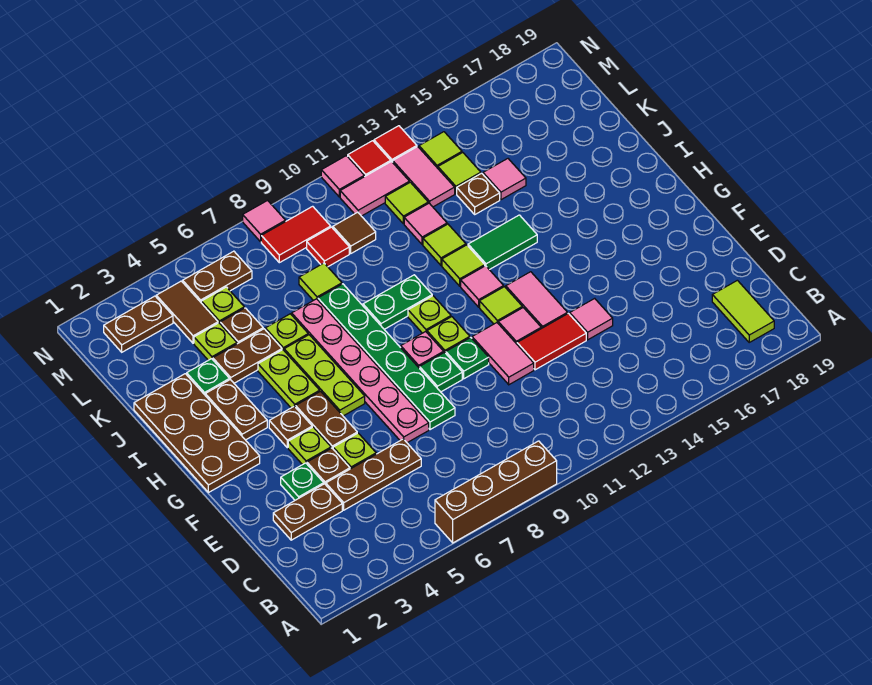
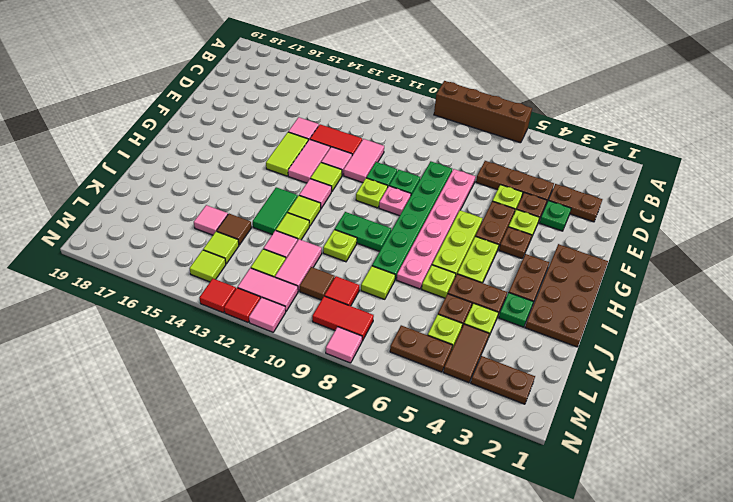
lime tile B18:C18 level 1 -> lime tile F14:G14 level 1
lime plate H10 level 1 -> lime plate J10 level 1
green tile I13:I14 level 1 -> green tile I13:J13 level 1
brown plate K14 level 1 -> brown tile K14 level 1
pink tile L13:M13 level 1 -> pink tile K11:L11 level 1

